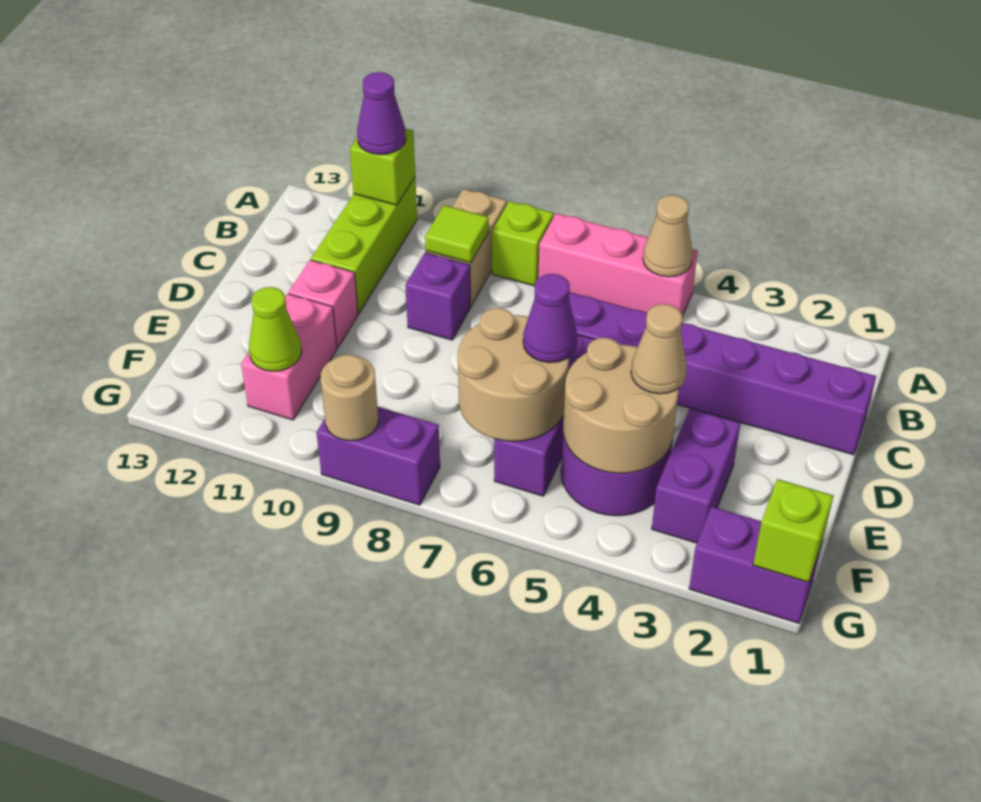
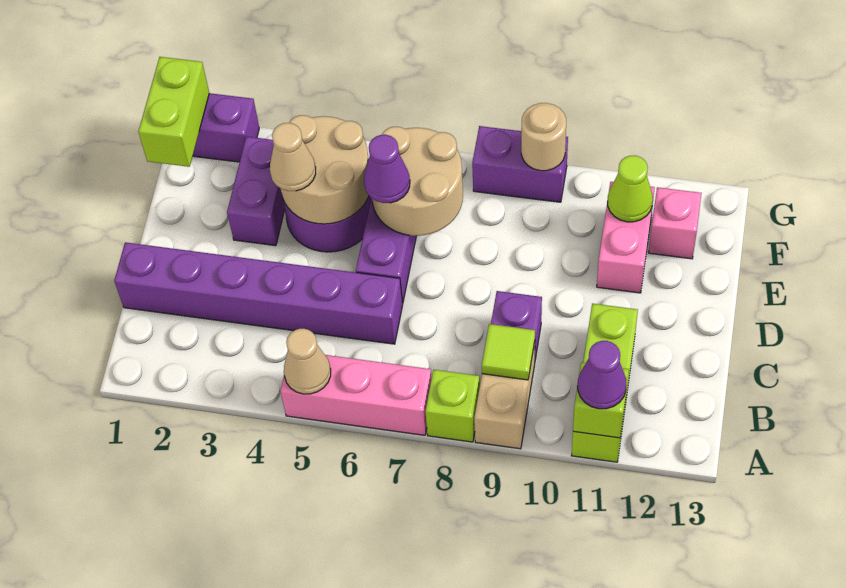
pink brick D11 level 1 -> pink brick F12 level 1
lime brick G1 level 2 -> lime brick F1:G1 level 2

